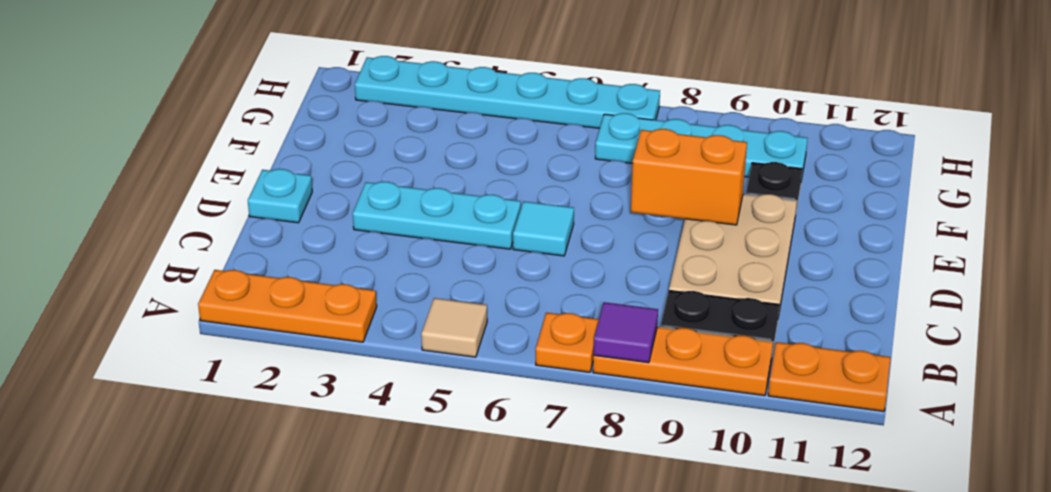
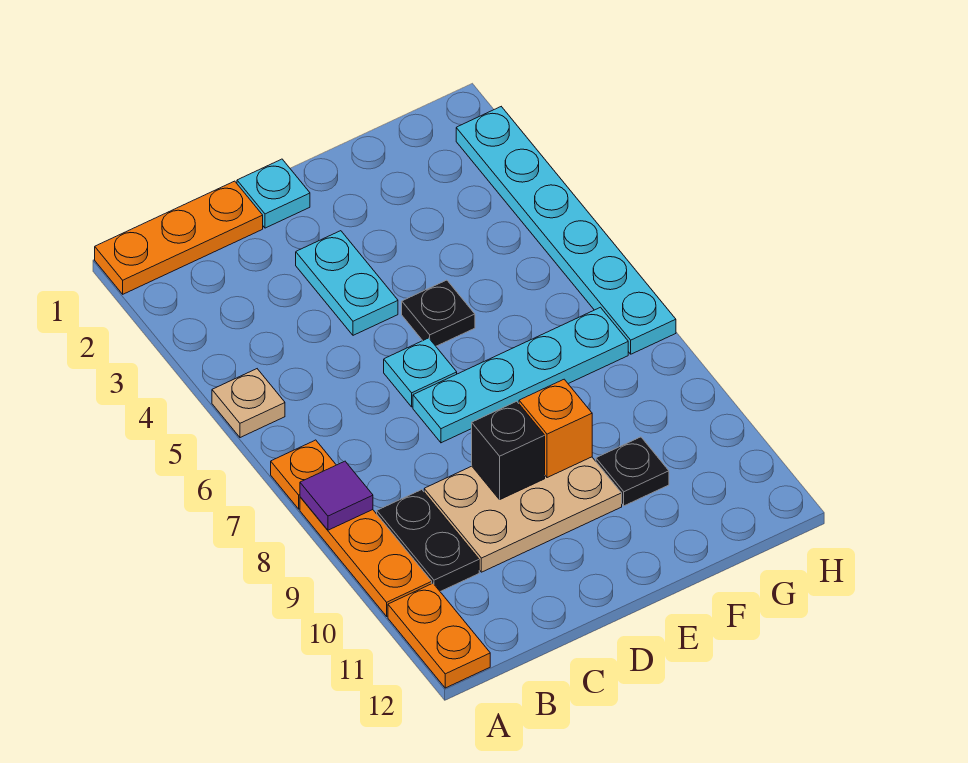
orange plate A1:A3 level 1 -> orange plate A1:C1 level 1
tan tile A5 level 1 -> tan plate A5 level 1
cyan plate D3:D5 level 1 -> cyan plate D3:D4 level 1
cyan tile D6 level 1 -> cyan plate D6 level 1
none -> black brick D9 level 2
none -> black plate E5 level 1
orange brick E8:E9 level 2 -> orange brick E9 level 2
cyan plate G7:G10 level 1 -> cyan plate D7:G7 level 1

